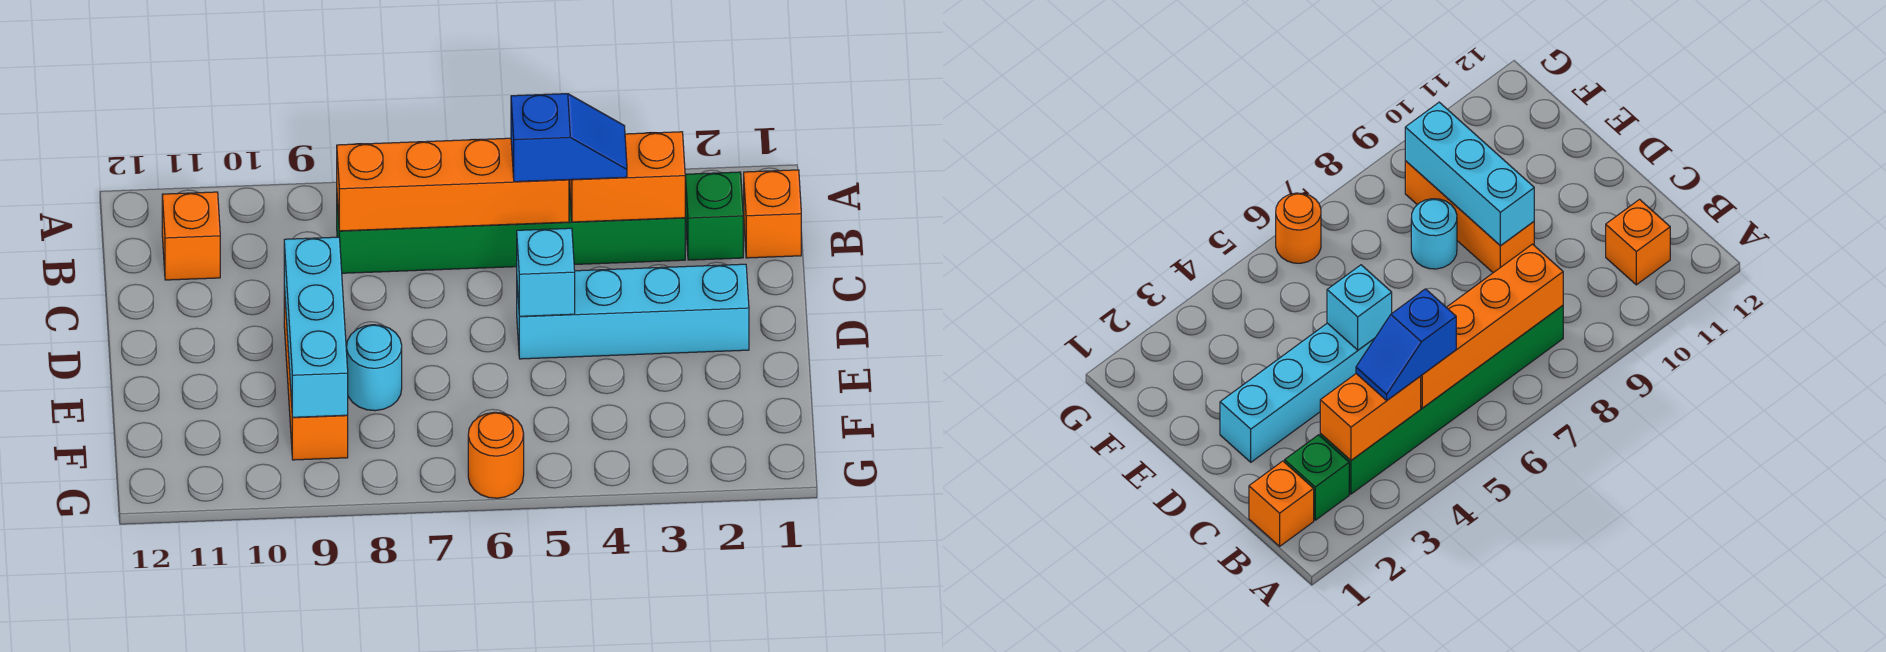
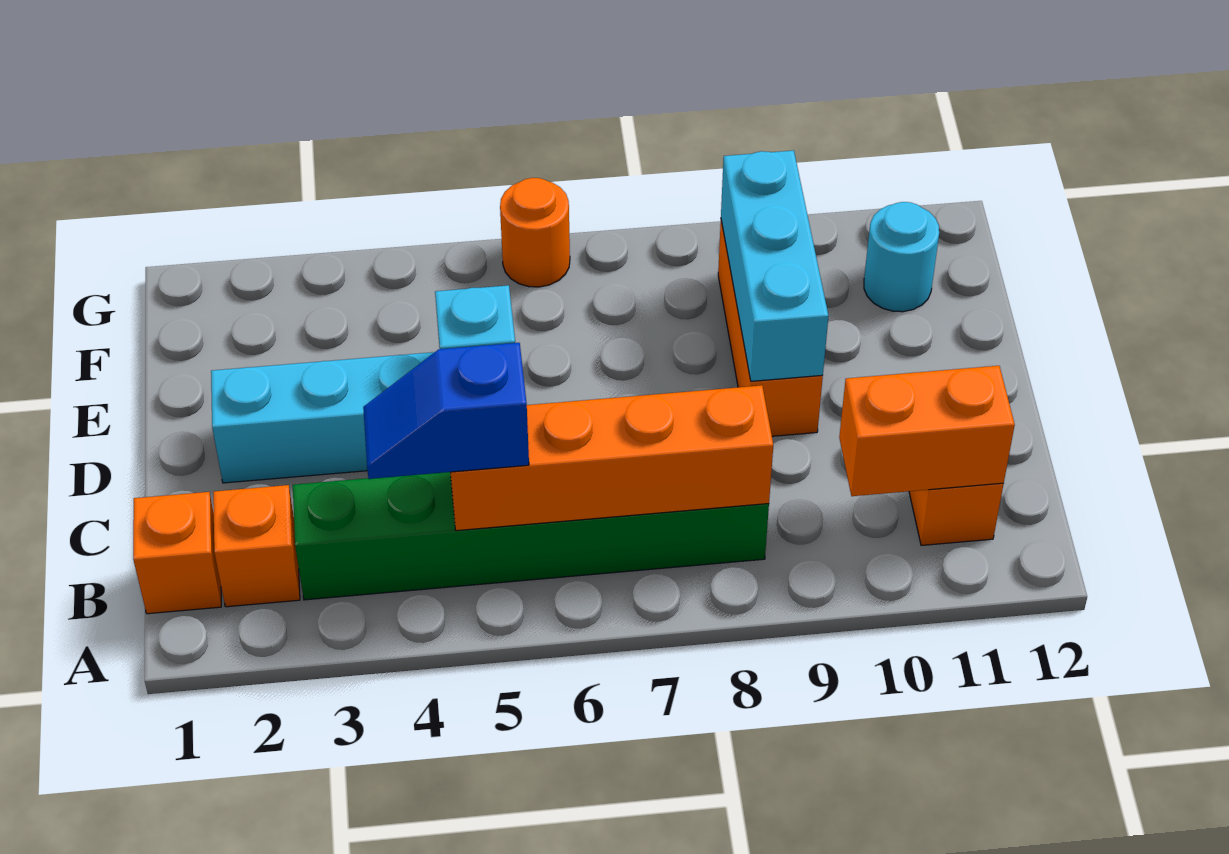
green brick B2 level 1 -> orange brick B2 level 1
orange brick B3:B4 level 2 -> orange brick B10:B11 level 2
cyan round brick E8 level 1 -> cyan round brick F11 level 1

